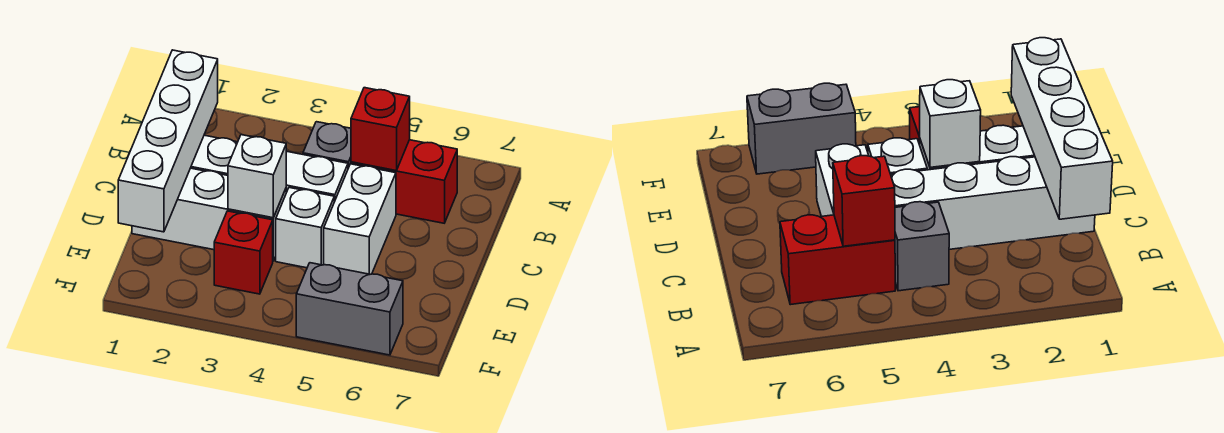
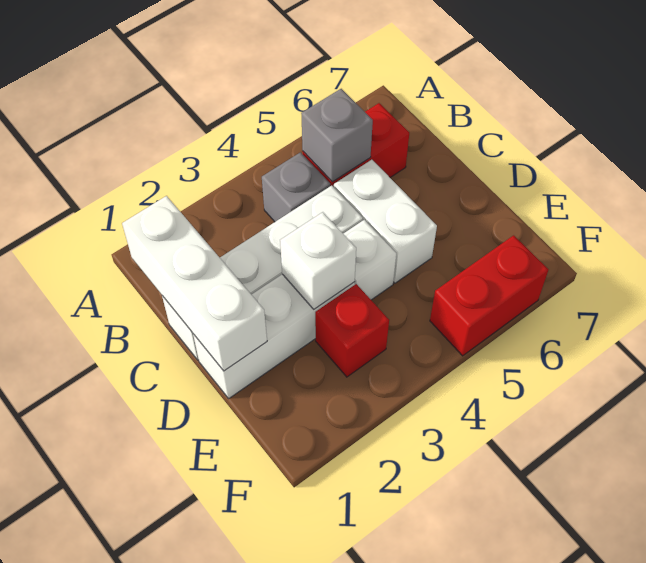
white brick B1:E1 level 2 -> white brick B1:D1 level 2
red brick B5 level 2 -> grey brick B5 level 2
grey brick F5:F6 level 1 -> red brick F5:F6 level 1

